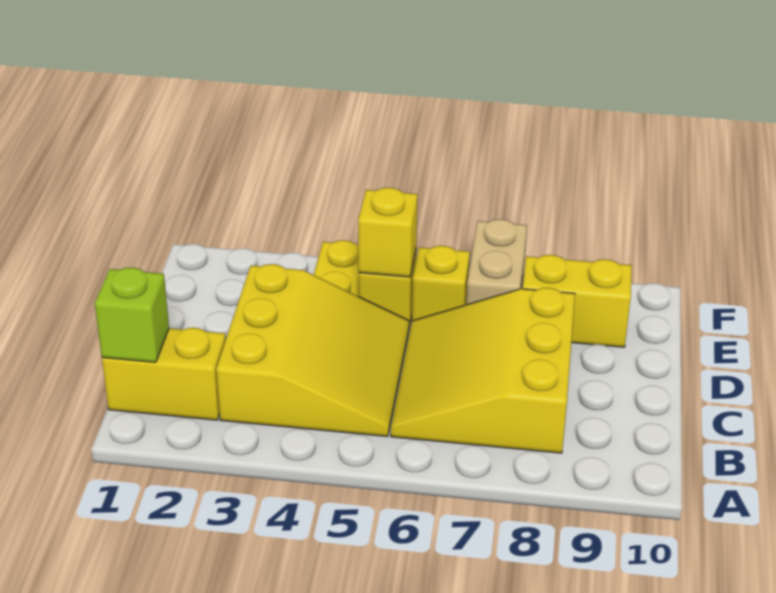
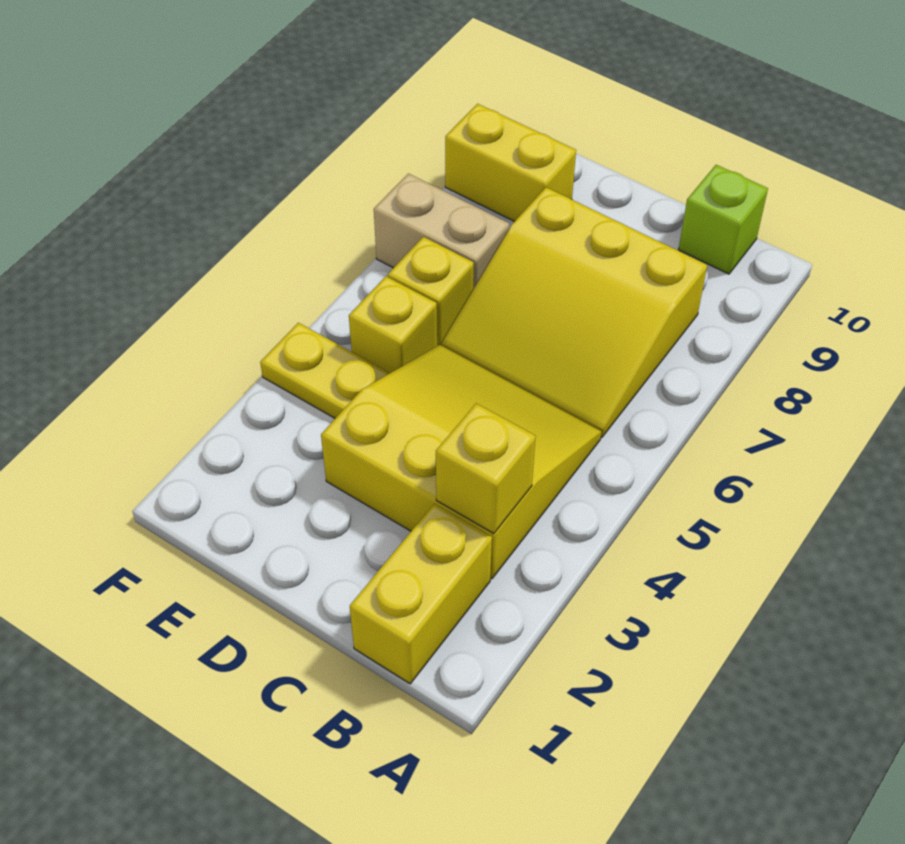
lime brick B1 level 2 -> lime brick B10 level 1
yellow brick E5 level 2 -> yellow brick B3 level 2
yellow brick E8:E9 level 1 -> yellow brick E9:F9 level 1

